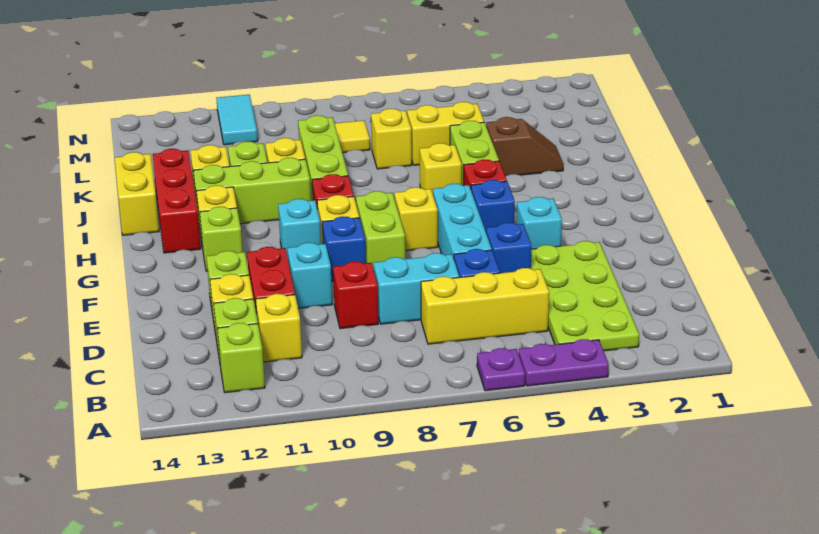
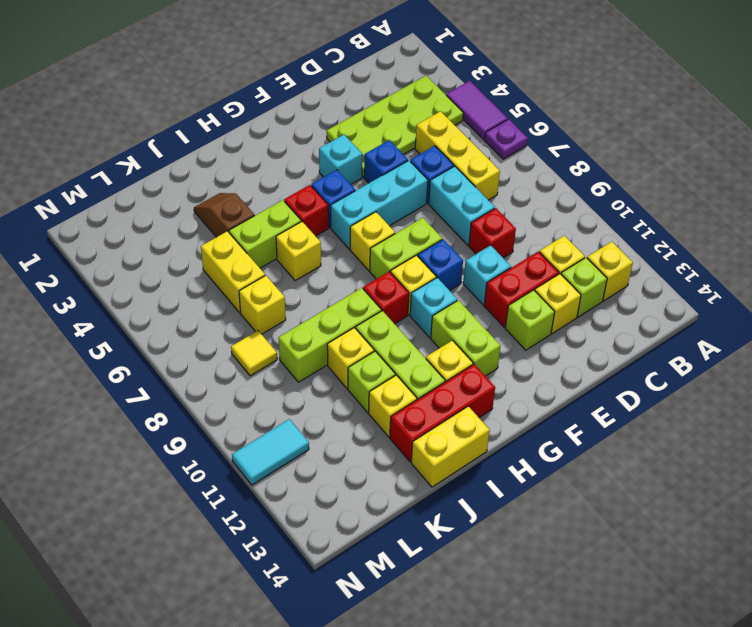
purple plate A4:A5 level 1 -> purple tile A4:A5 level 1
lime brick B12 level 1 -> yellow brick B12 level 1
lime brick G12 level 1 -> lime brick G11:G12 level 1

